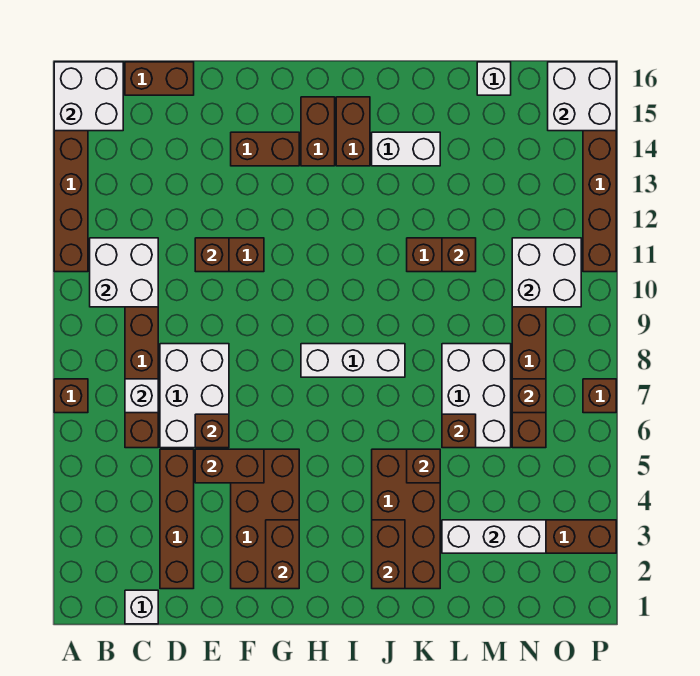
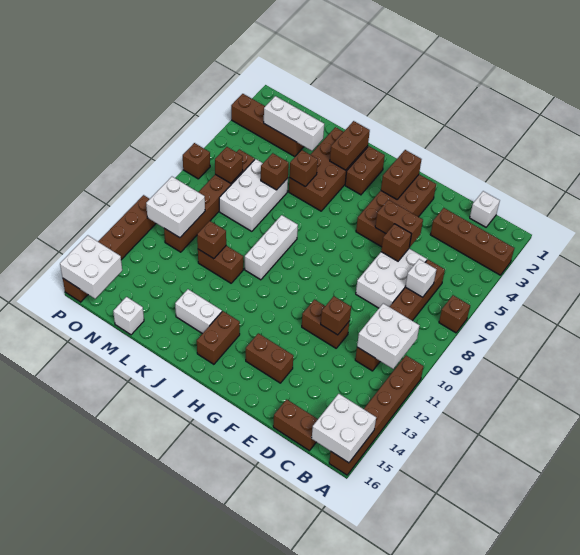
brown brick D2:D5 level 1 -> brown brick A3:D3 level 1
white brick H8:J8 level 1 -> white brick J8:J10 level 1
brown brick H14:H15 level 1 -> brown brick I2:I3 level 1

